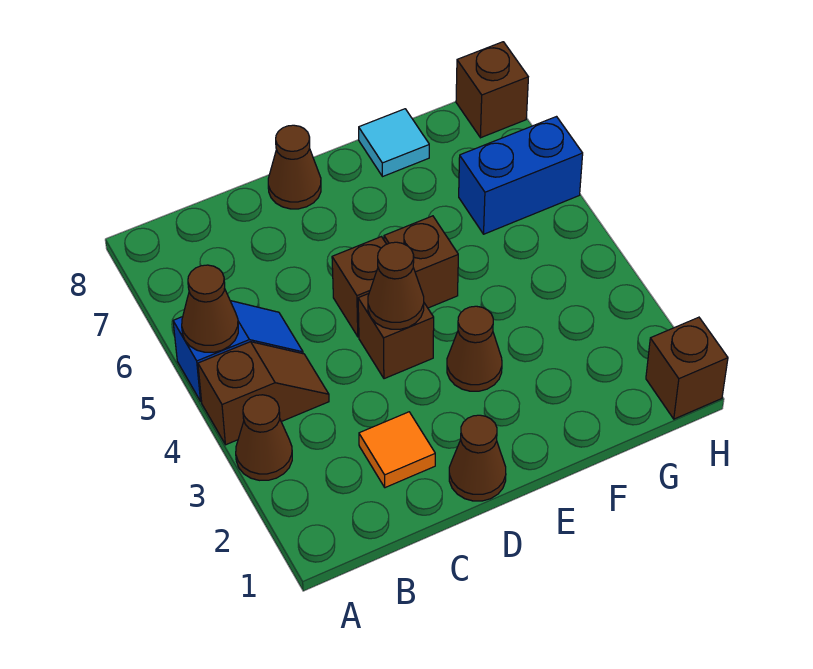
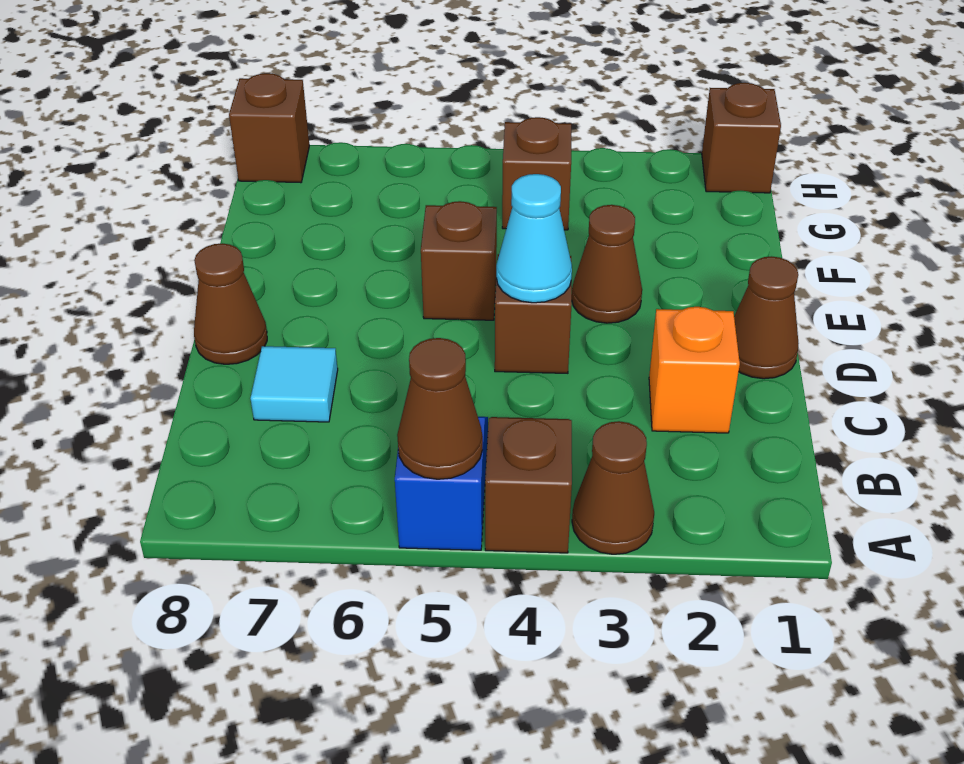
orange tile C2 level 1 -> orange brick C2 level 1
brown cone D4 level 2 -> cyan cone D4 level 2
brown brick D5 level 1 -> brown brick G4 level 1
cyan tile F8 level 1 -> cyan tile C7 level 1
blue brick G6:H6 level 1 -> none

